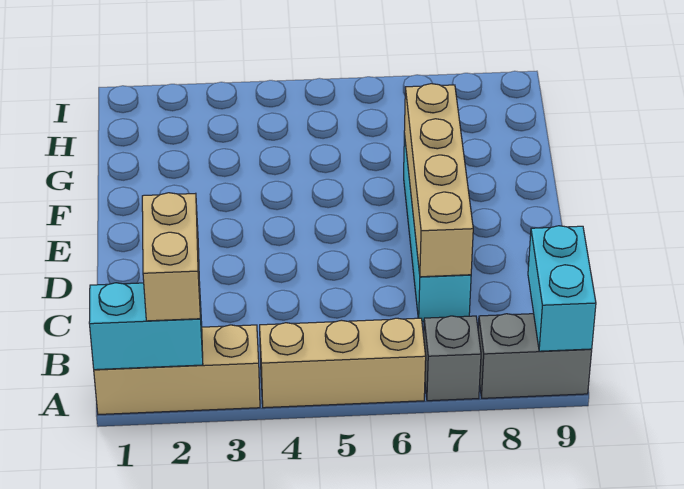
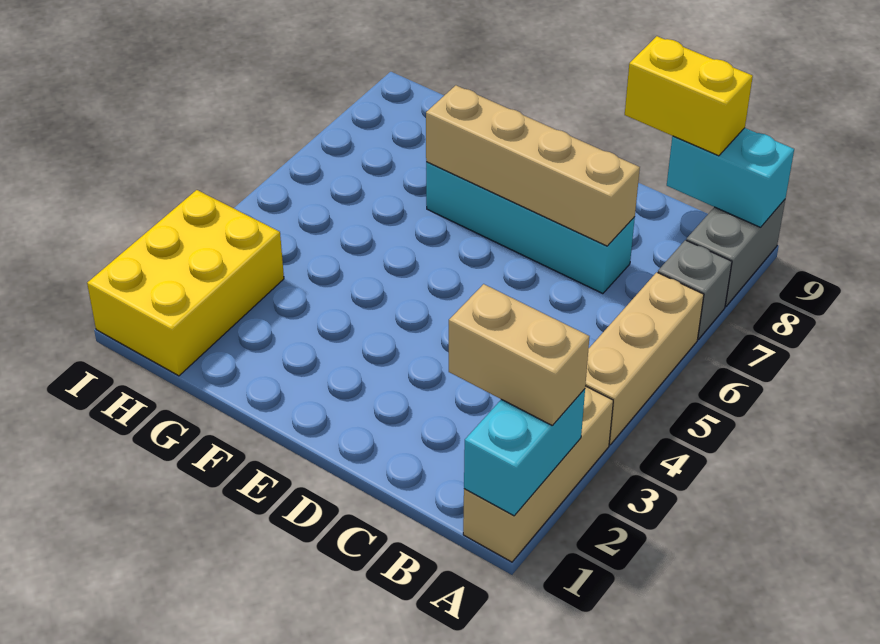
none -> yellow brick B9:C9 level 3
none -> yellow brick H1:I3 level 1

